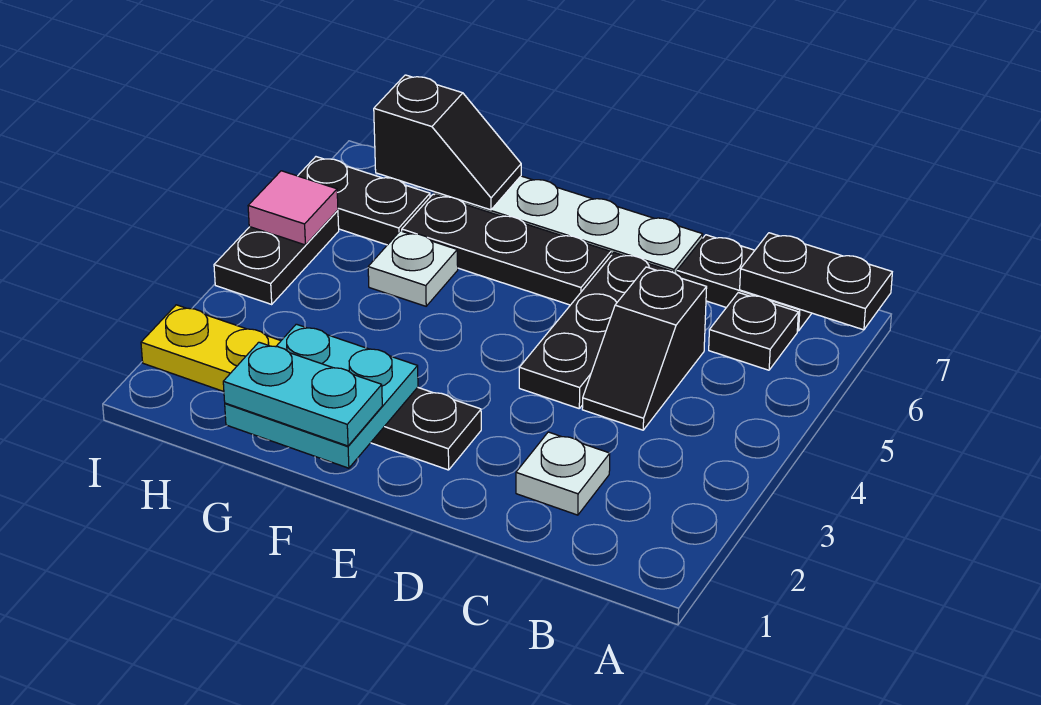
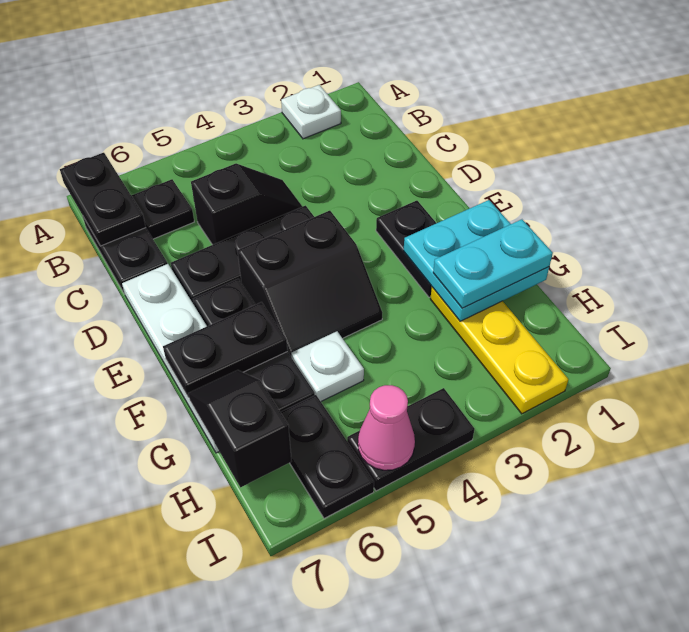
white plate C2 level 1 -> white plate A2 level 1
none -> black slope E4:F5 level 1 top E
cyan plate F1:G1 level 3 -> cyan plate G1:G2 level 3
none -> black plate F6:F7 level 2
pink tile I5 level 2 -> pink cone I5 level 2

